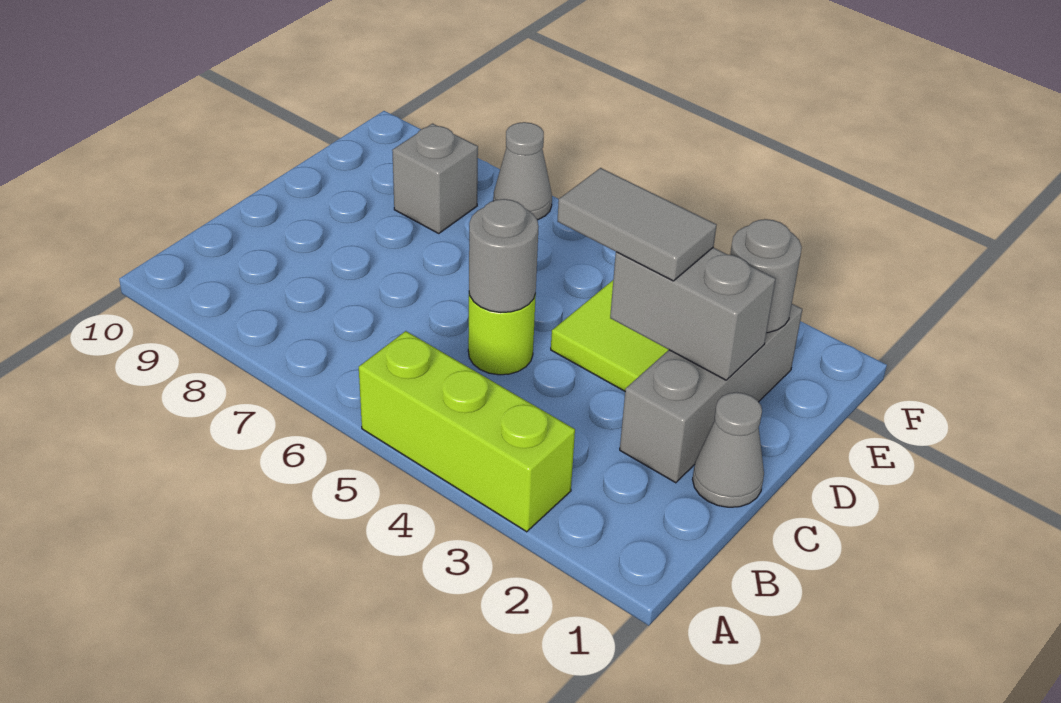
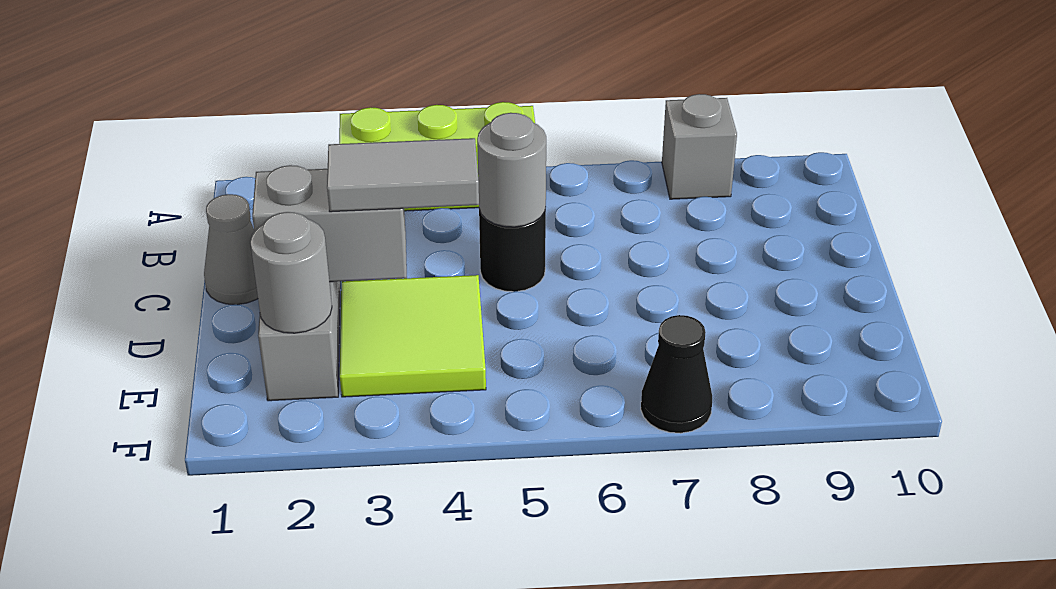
lime round brick C5 level 1 -> black round brick C5 level 1
grey brick E8 level 1 -> grey brick A8 level 1
grey cone F7 level 1 -> black cone F7 level 1

